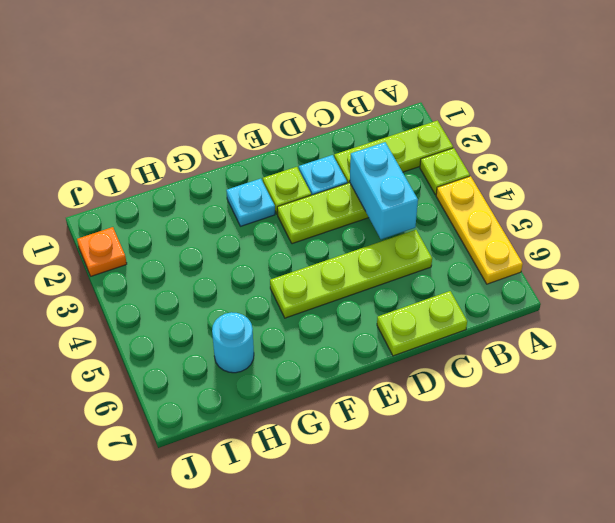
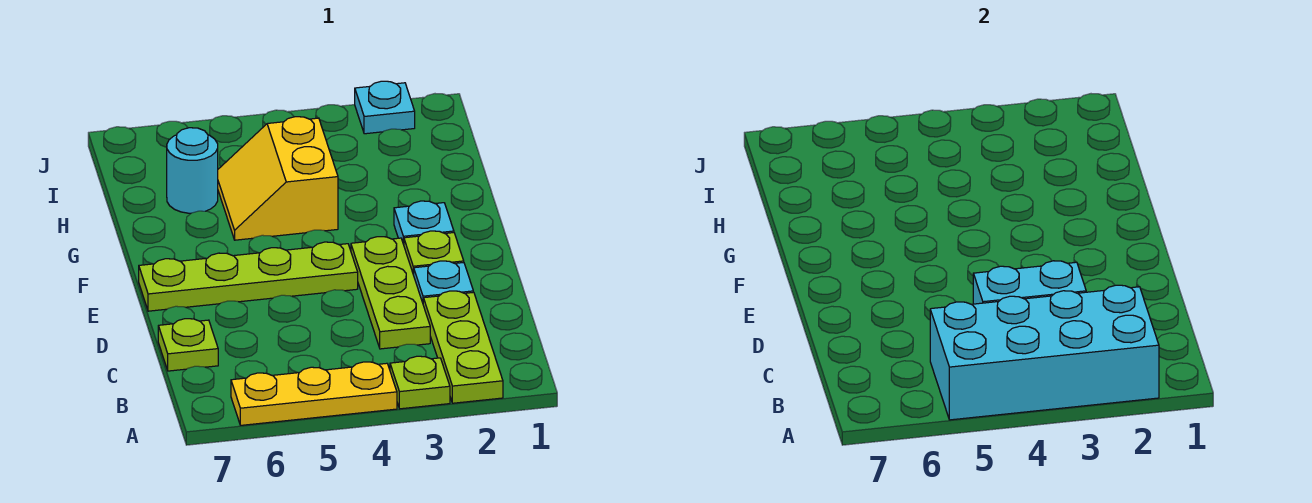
none -> cyan brick A2:B5 level 2
lime plate C5:F5 level 1 -> lime plate E4:E7 level 1
lime plate C7:D7 level 1 -> lime plate C7 level 1
none -> yellow slope G4:H5 level 1 top 4
orange plate J2 level 1 -> cyan plate J2 level 1

